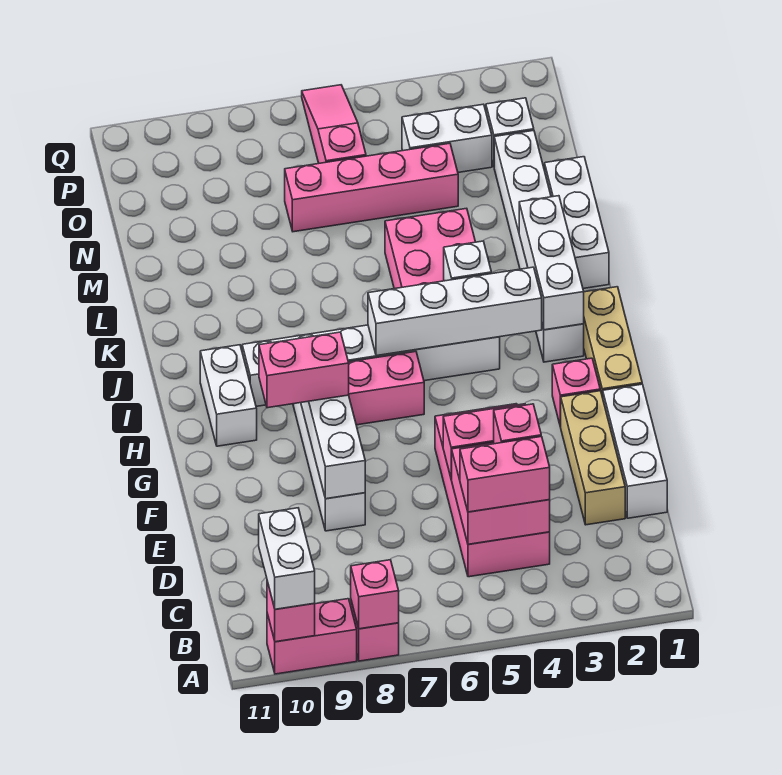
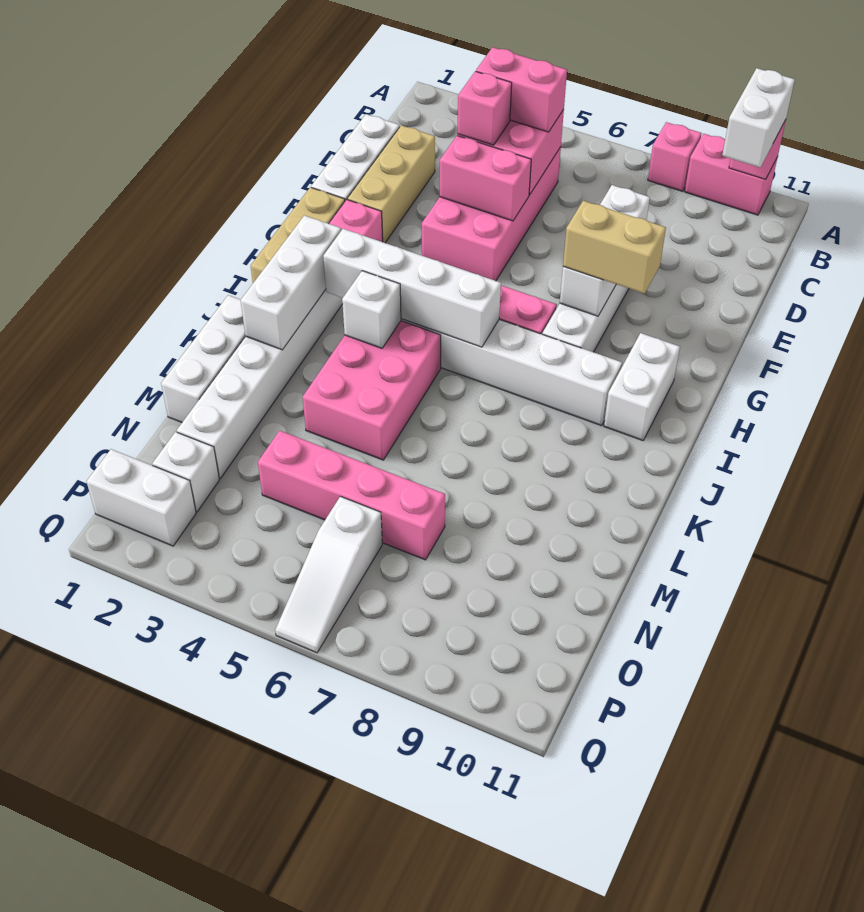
pink brick A8 level 2 -> none
pink brick G8:G9 level 3 -> tan brick G8:G9 level 3
white brick O3:O4 level 1 -> white brick P1:P2 level 1
pink slope O6:Q6 level 1 top O -> white slope O6:Q6 level 1 top O

